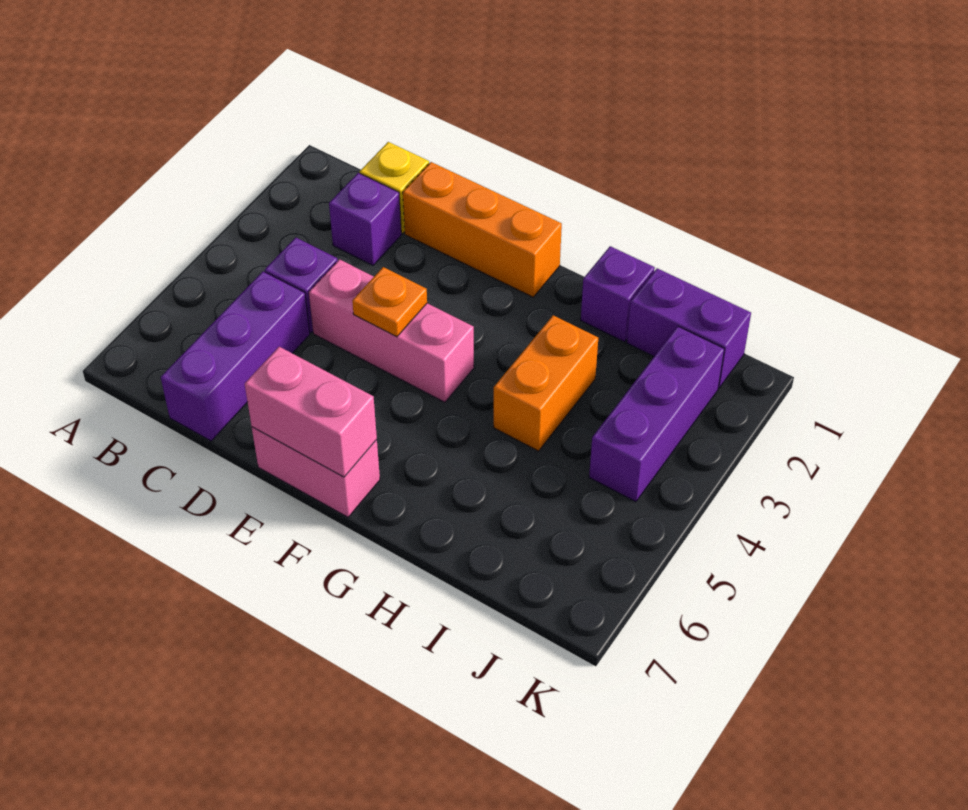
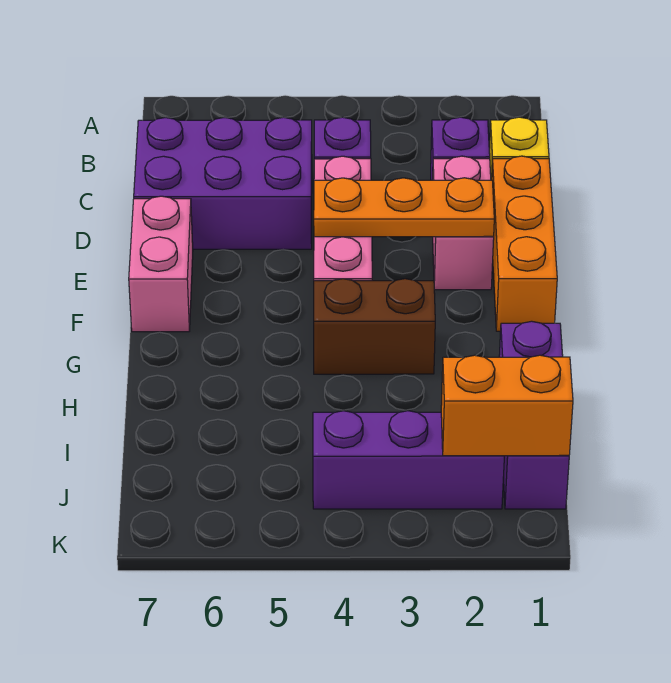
purple brick C5:C7 level 1 -> purple brick C5:D7 level 1
orange plate E4 level 2 -> orange plate E2:E4 level 2
pink brick E7:F7 level 2 -> pink brick D2:E2 level 1
none -> brown brick G3:G4 level 1
orange brick H3:H4 level 1 -> orange brick J1:J2 level 2

